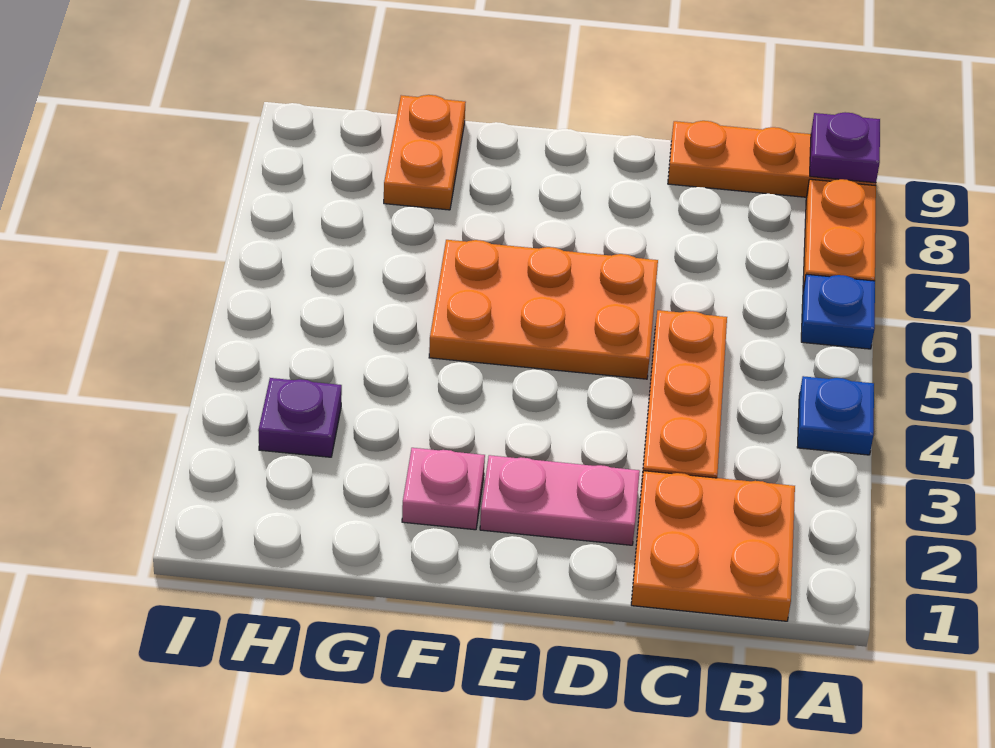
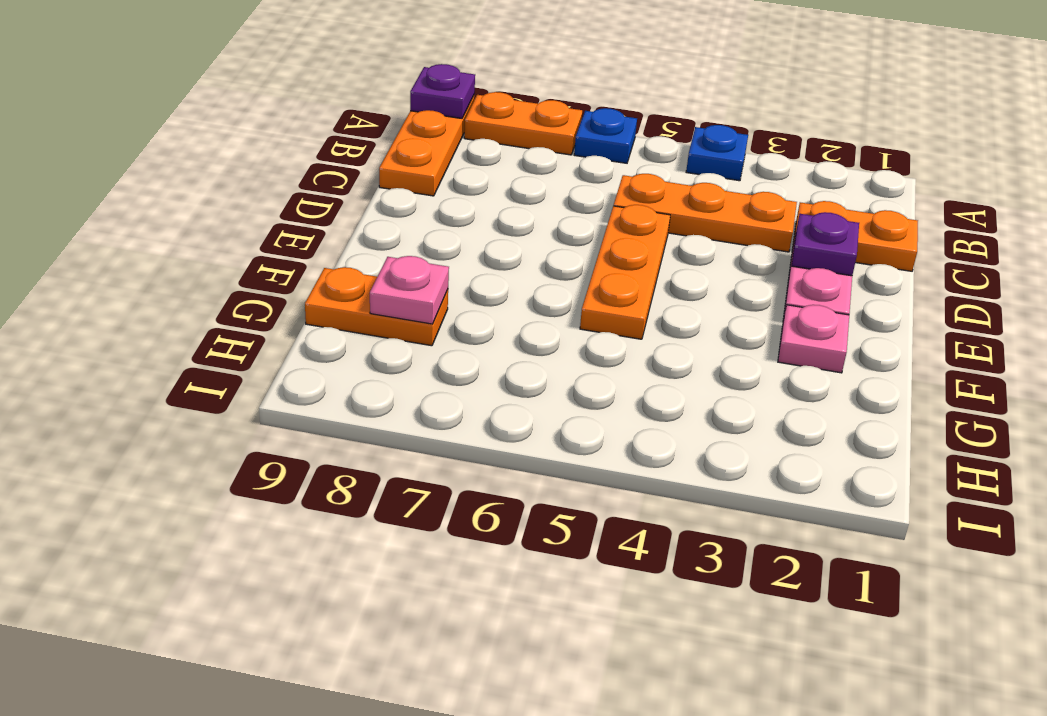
orange plate B1:C2 level 1 -> orange plate C1:C2 level 1
orange plate D5:F6 level 1 -> orange plate D5:F5 level 1
none -> pink plate G8 level 2
purple plate H3 level 1 -> purple plate D2 level 2

